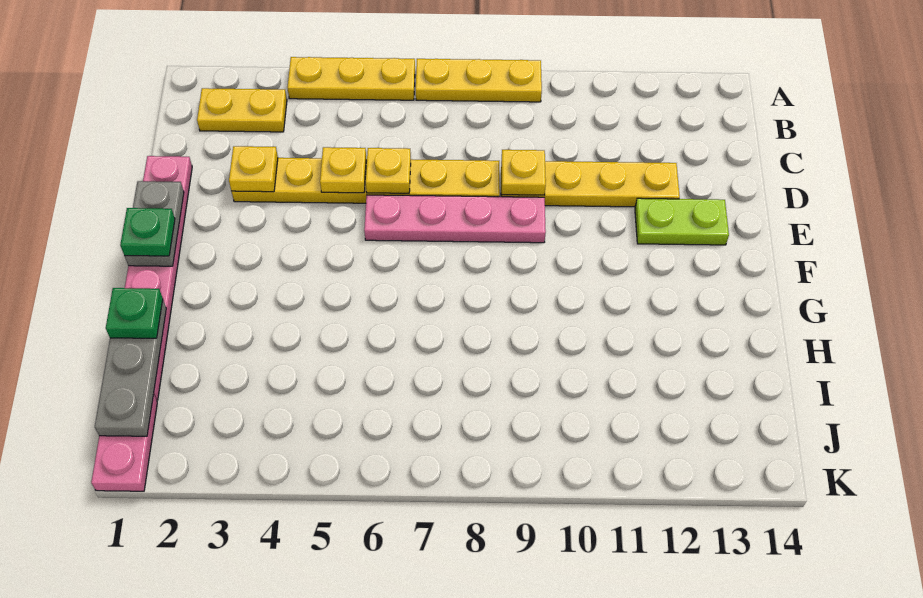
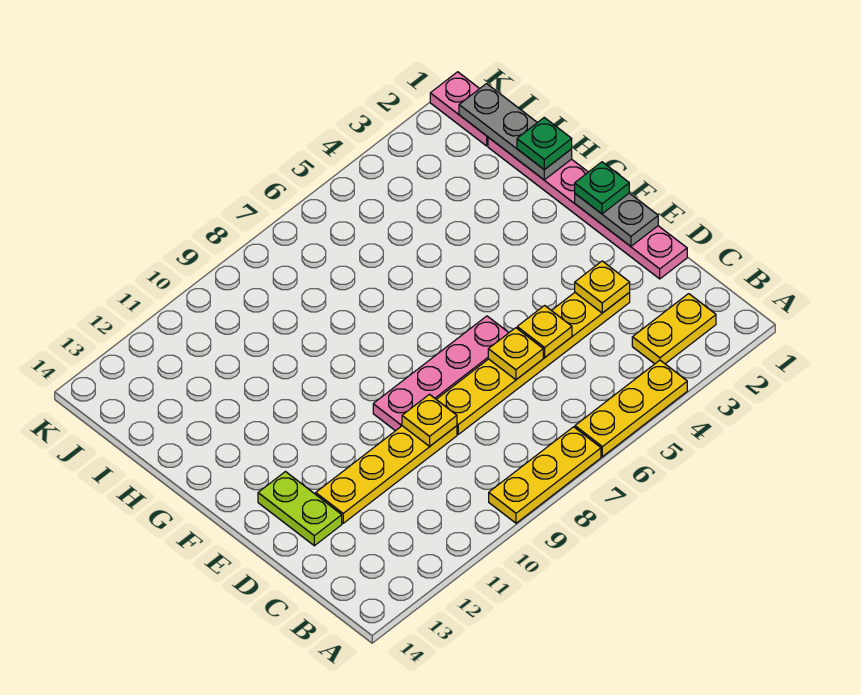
lime plate E12:E13 level 1 -> lime plate D13:E13 level 1

